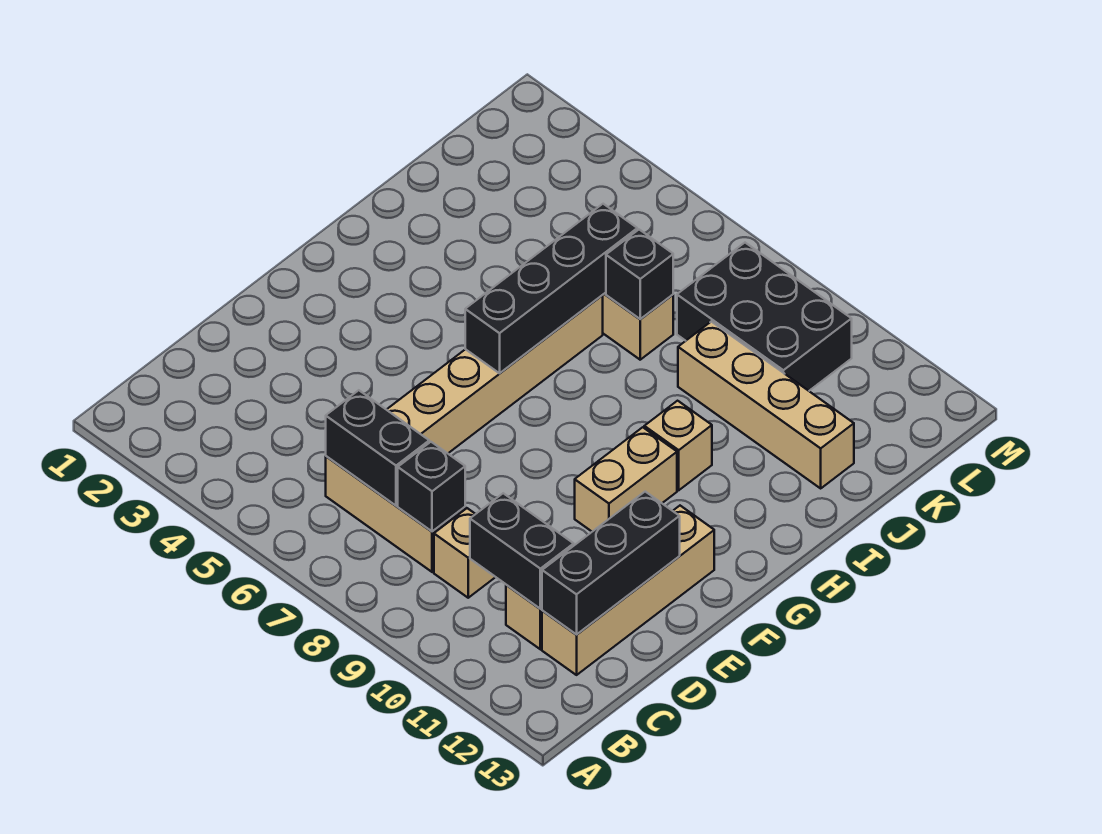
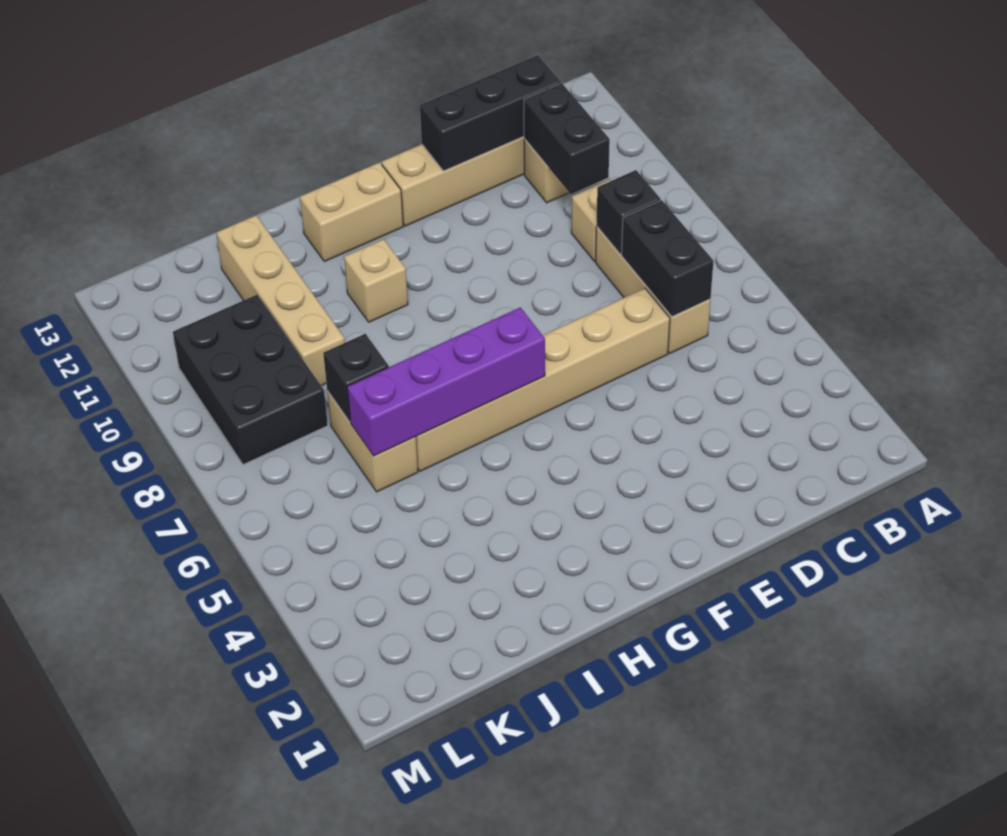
tan brick F10:G10 level 1 -> tan brick G12:H12 level 1
black brick G6:J6 level 2 -> purple brick G6:J6 level 2

